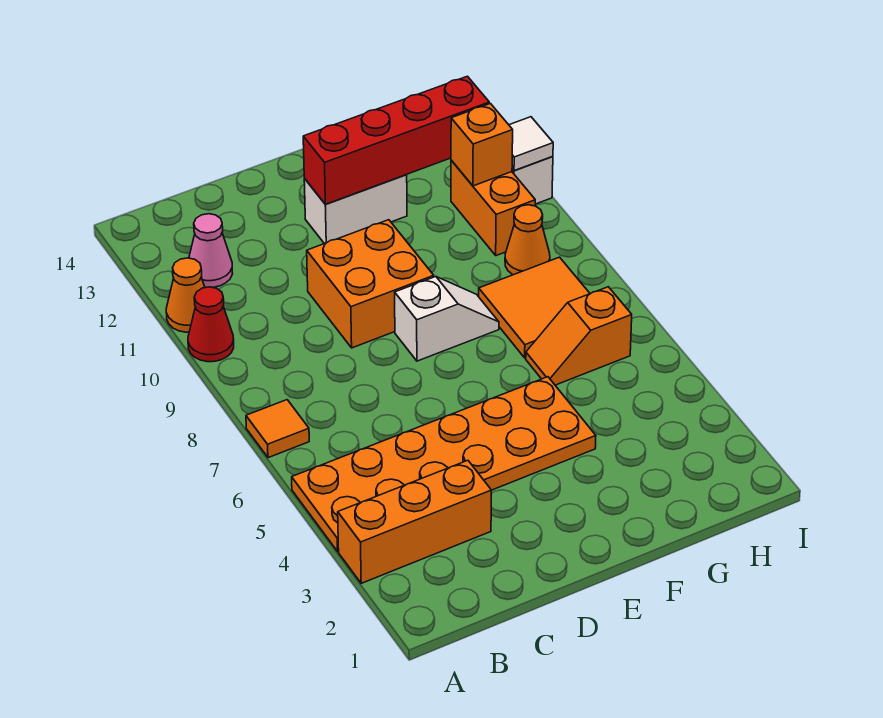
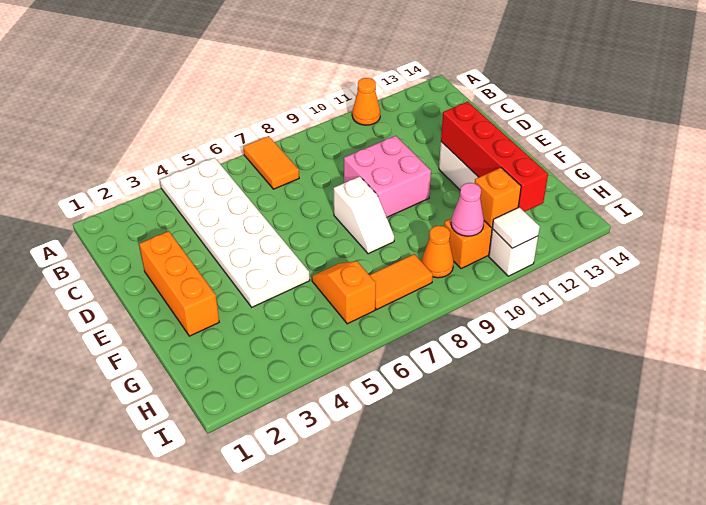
orange brick A3:C3 level 1 -> orange brick D2:F2 level 1
orange plate A4:F5 level 1 -> white plate A4:F5 level 1
orange tile A7 level 1 -> orange tile A7:B7 level 1
red cone A10 level 1 -> none
pink cone B12 level 1 -> pink cone H10 level 2
orange brick D9:E10 level 1 -> pink brick D9:E10 level 1
orange tile G7:H8 level 1 -> orange tile H7:H8 level 1

